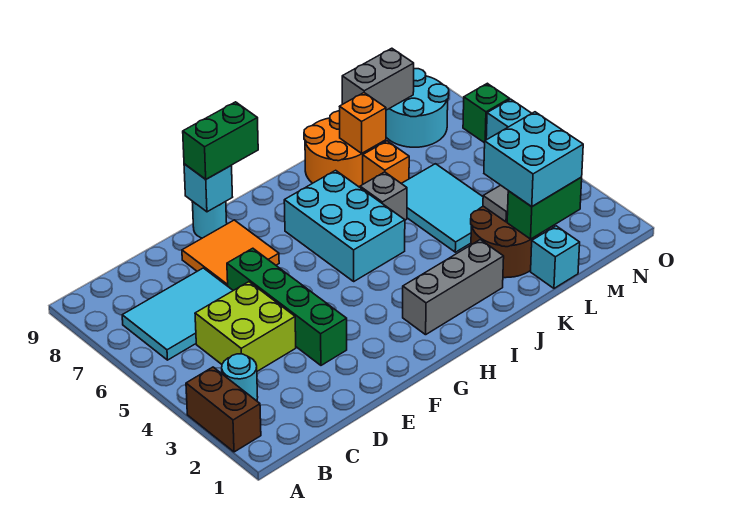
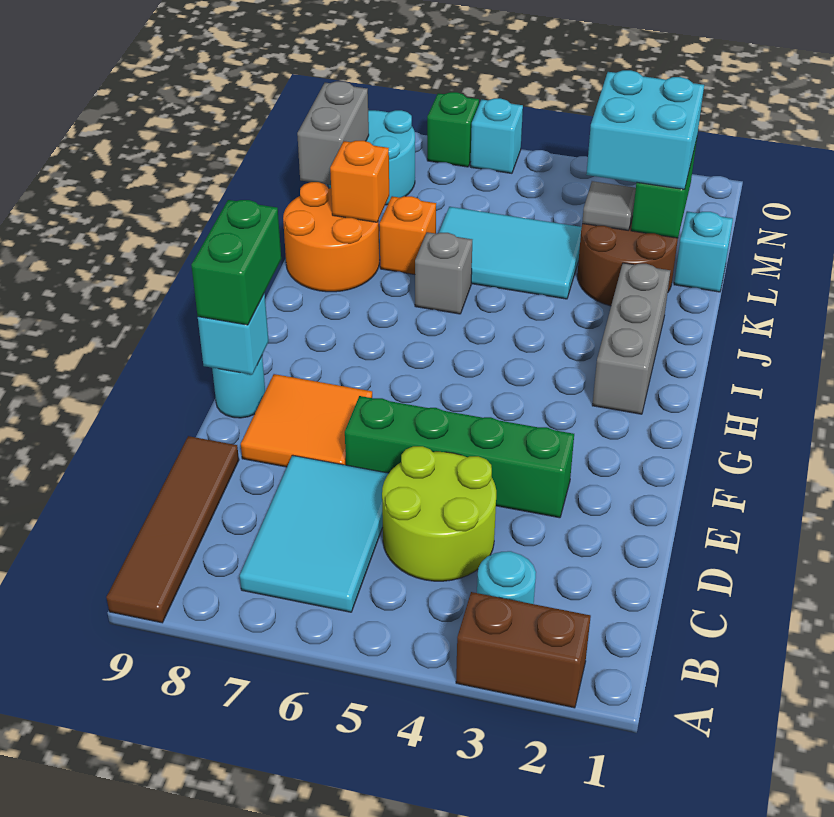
none -> brown tile A9:D9 level 1
lime brick C4:D5 level 1 -> lime round brick C4:D5 level 1
cyan brick H5:I7 level 1 -> none

